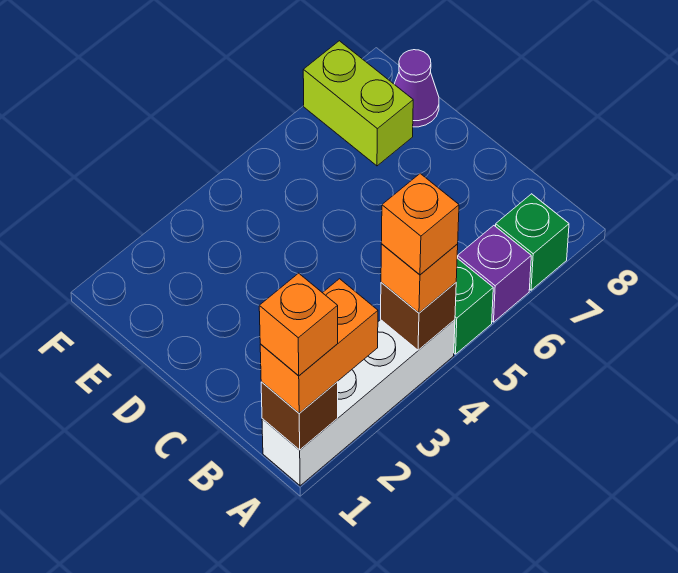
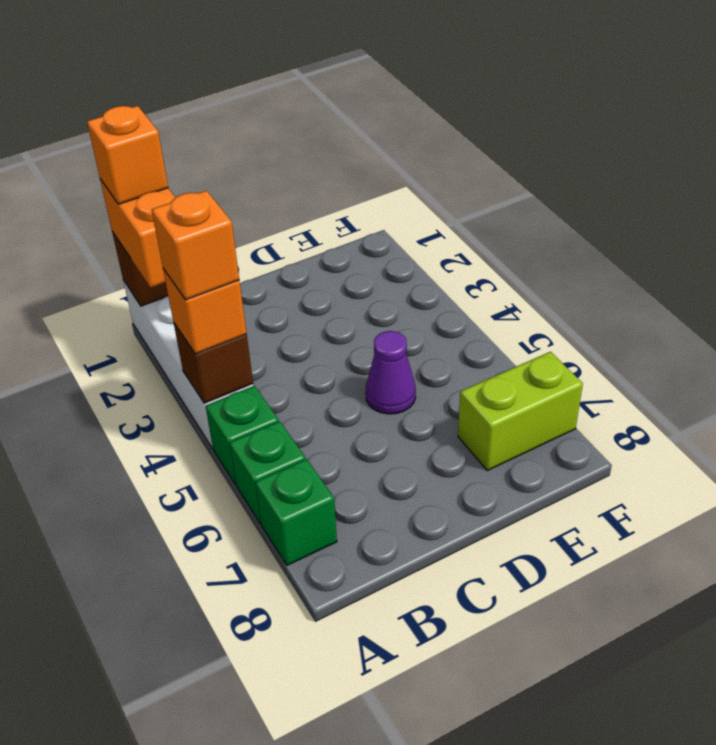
purple brick A6 level 1 -> green brick A6 level 1
purple cone E8 level 1 -> purple cone D5 level 1

